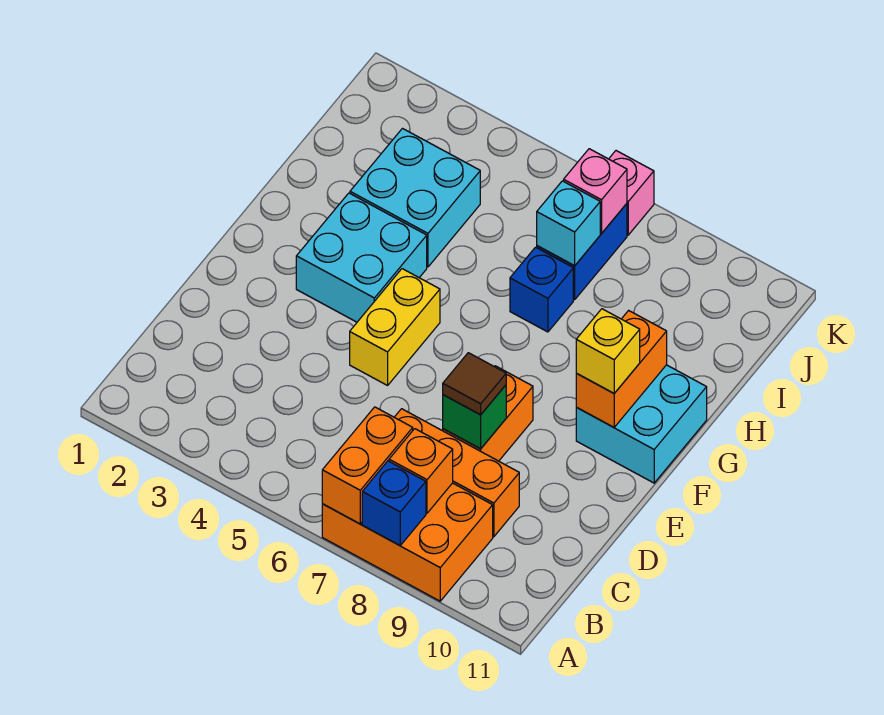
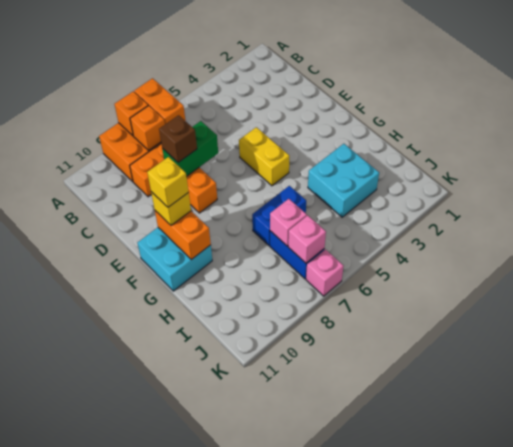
blue brick A8 level 2 -> orange brick A8 level 2
green brick D8 level 2 -> green brick D7:D8 level 2
brown tile D8 level 3 -> brown brick D8 level 3
cyan brick F3:G4 level 1 -> none
none -> yellow brick F10 level 4
blue brick H7 level 1 -> blue brick H6:H7 level 1
cyan brick I7 level 2 -> pink brick I7 level 2

